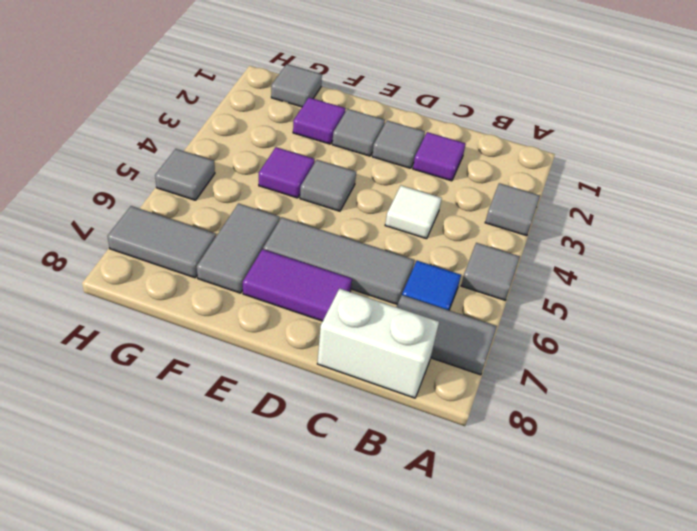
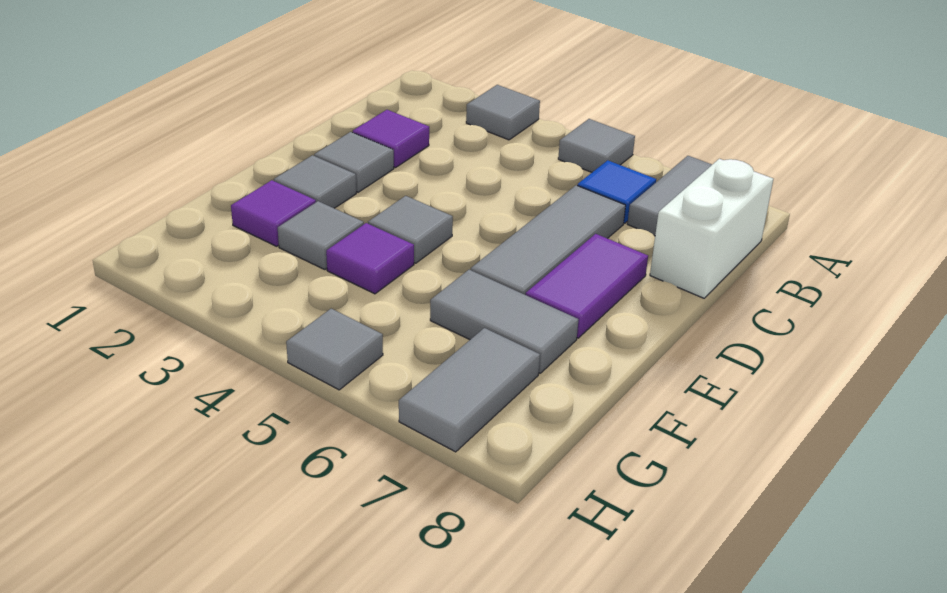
white tile C4 level 1 -> none
grey tile G1 level 1 -> grey tile F3 level 1

